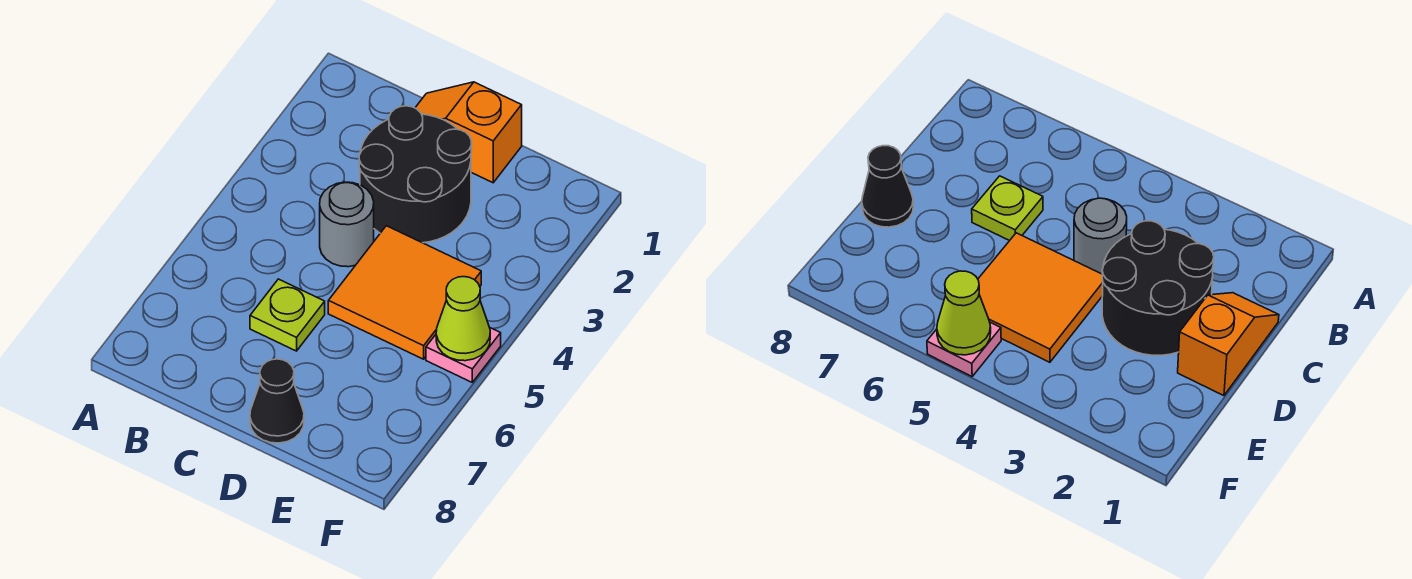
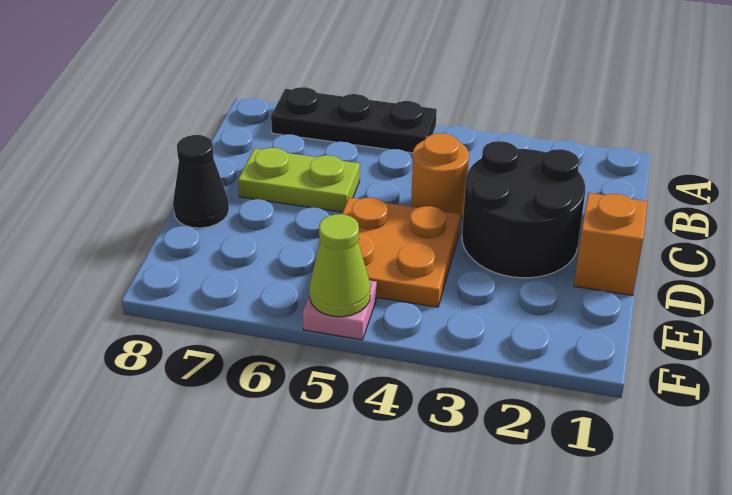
none -> black plate A5:A7 level 1
grey round brick C4 level 1 -> orange round brick C4 level 1
lime plate C6 level 1 -> lime plate C6:C7 level 1
orange tile D4:E5 level 1 -> orange plate D4:E5 level 1

